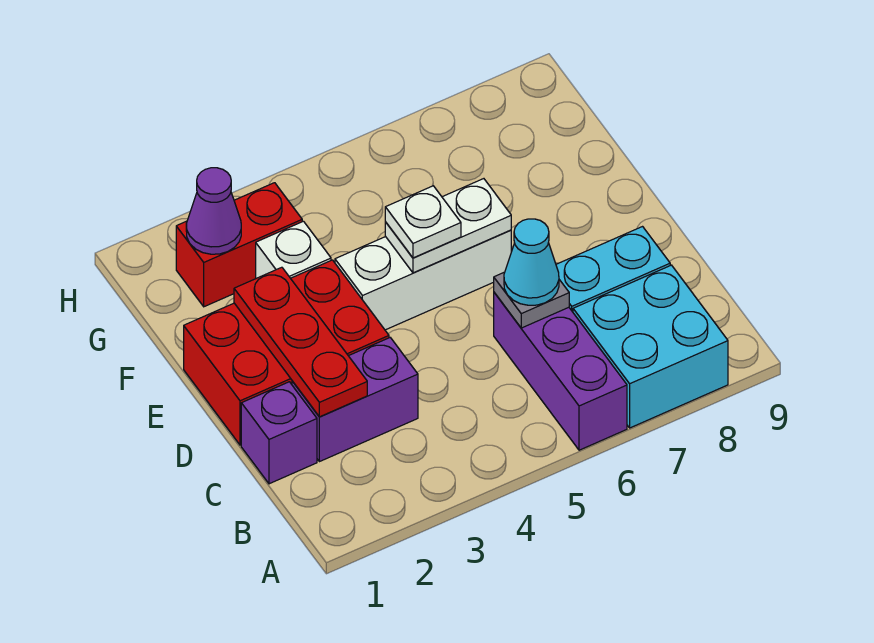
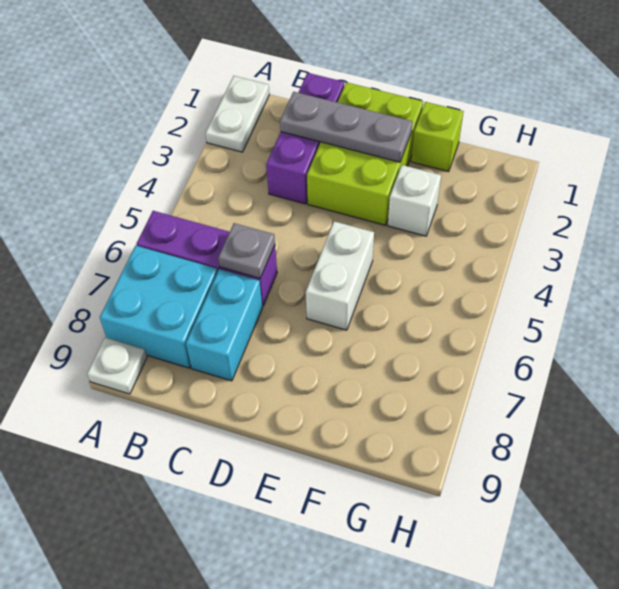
red plate C2:E2 level 2 -> grey plate C2:E2 level 2
cyan cone C6 level 3 -> none
red brick D1:E3 level 1 -> lime brick D1:E3 level 1
white brick E4:E6 level 1 -> white brick E5:E6 level 1
white plate E5:E6 level 2 -> white plate A1:A2 level 1
white plate E5 level 3 -> white plate A9 level 1
none -> lime brick F1 level 1
red brick G2:G3 level 1 -> none
purple cone G2 level 2 -> none

